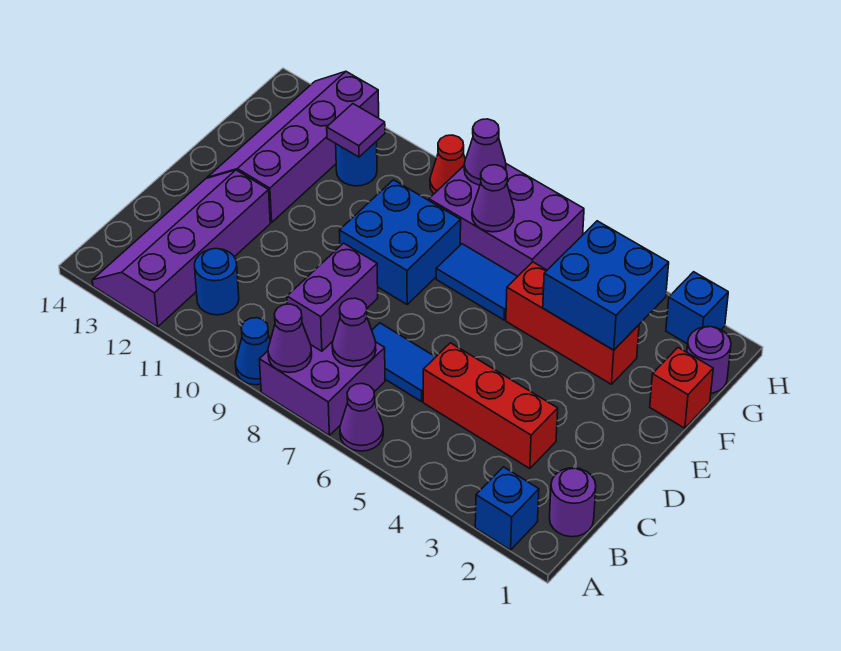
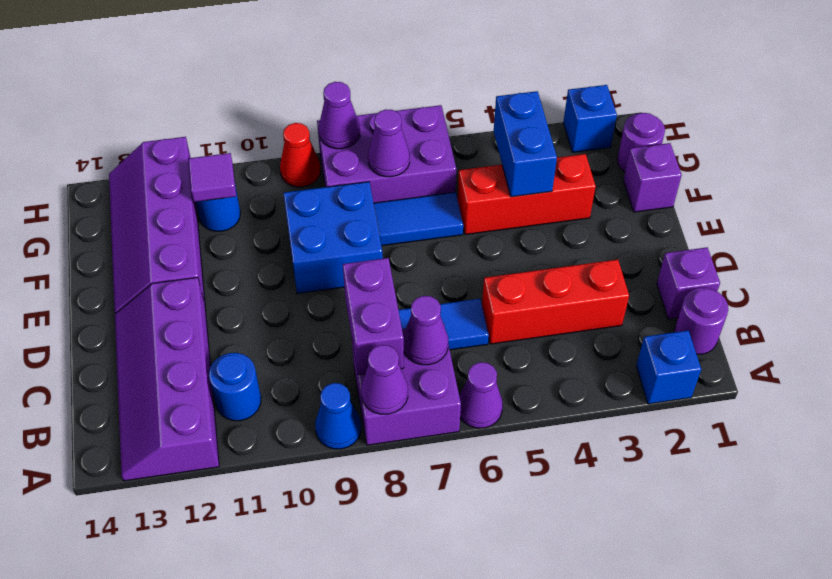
none -> purple brick C1 level 1
red brick F1 level 1 -> purple brick F1 level 1
blue brick F3:G4 level 2 -> blue brick F4:G4 level 2

